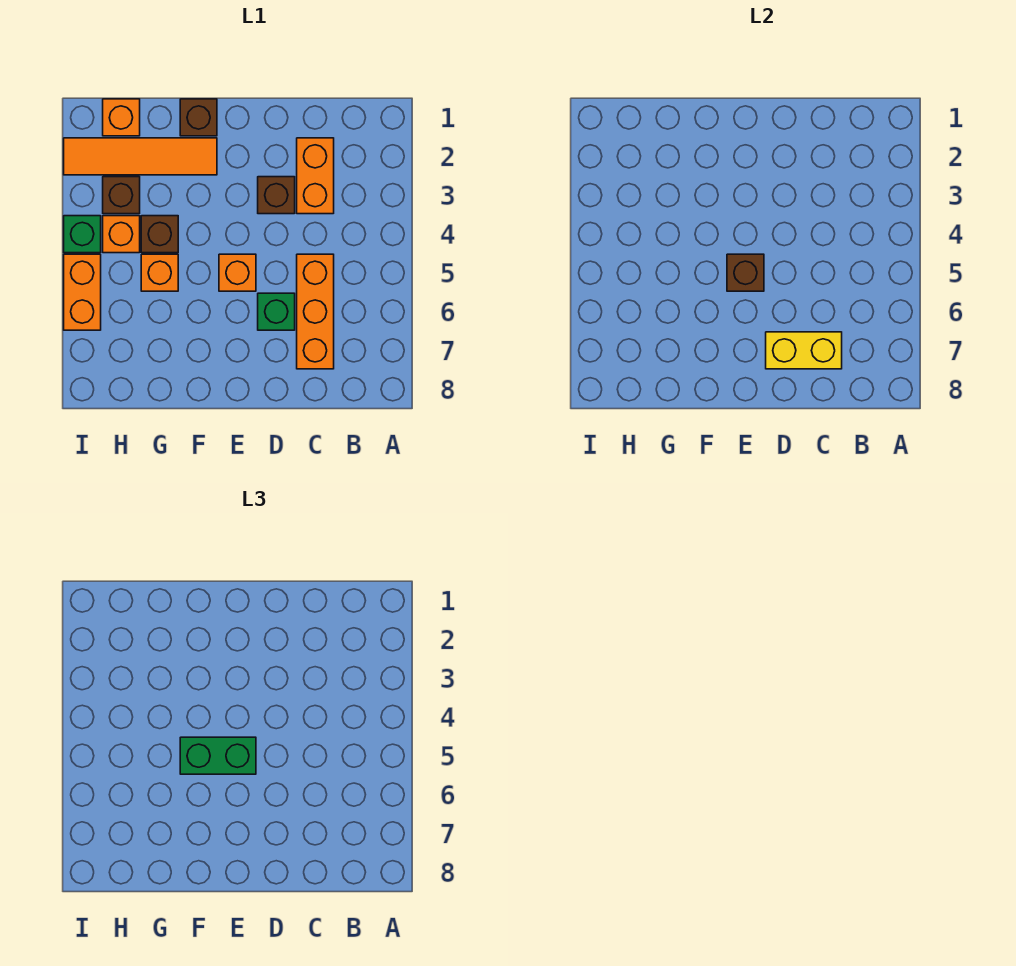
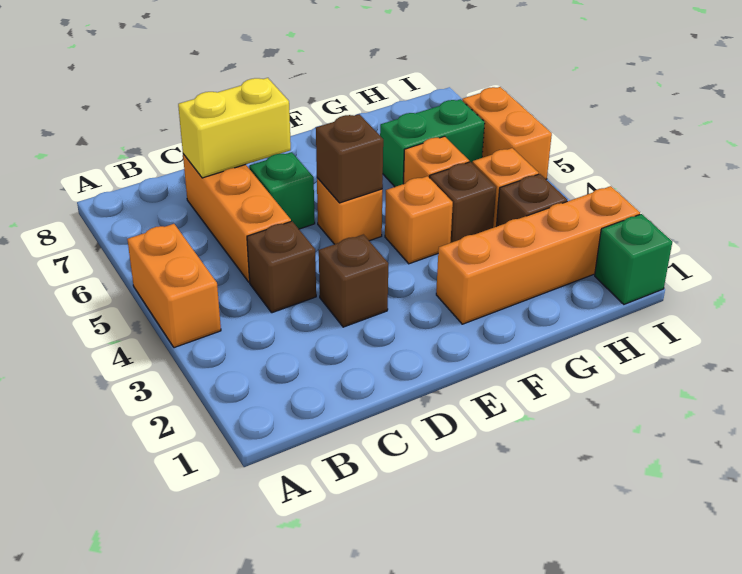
orange brick C2:C3 level 1 -> orange brick A4:A5 level 1
green brick E5:F5 level 3 -> green brick G6:H6 level 1
brown brick F1 level 1 -> brown brick C4 level 1
orange tile F2:I2 level 1 -> orange brick F2:I2 level 1
orange brick H1 level 1 -> orange brick F4 level 1
green brick I4 level 1 -> green brick I1 level 1

